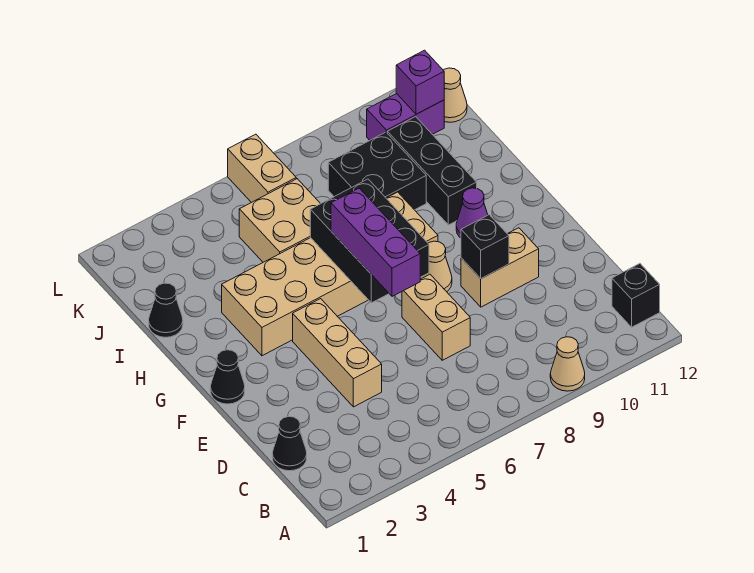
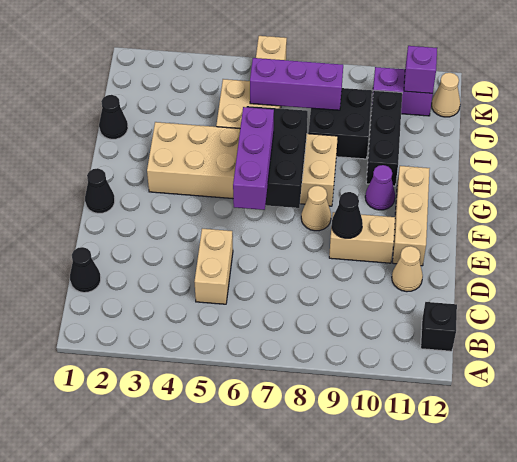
tan cone A9 level 1 -> tan cone D11 level 1
tan brick D4:F4 level 1 -> tan brick E11:G11 level 1
tan brick D7:E7 level 1 -> tan brick C5:D5 level 1
black brick E9 level 2 -> black cone E9 level 2
none -> purple brick J6:J8 level 2

